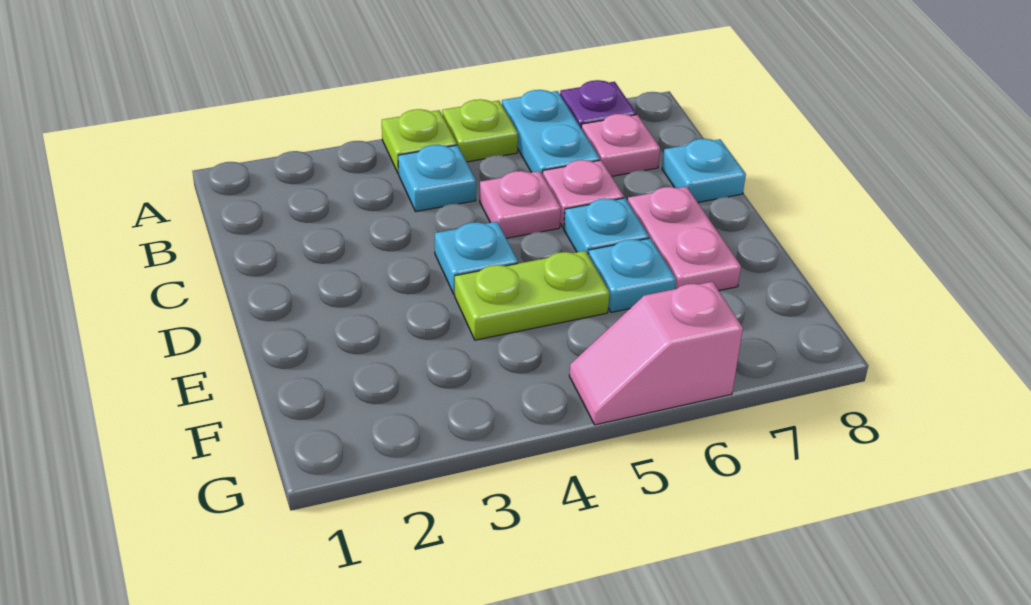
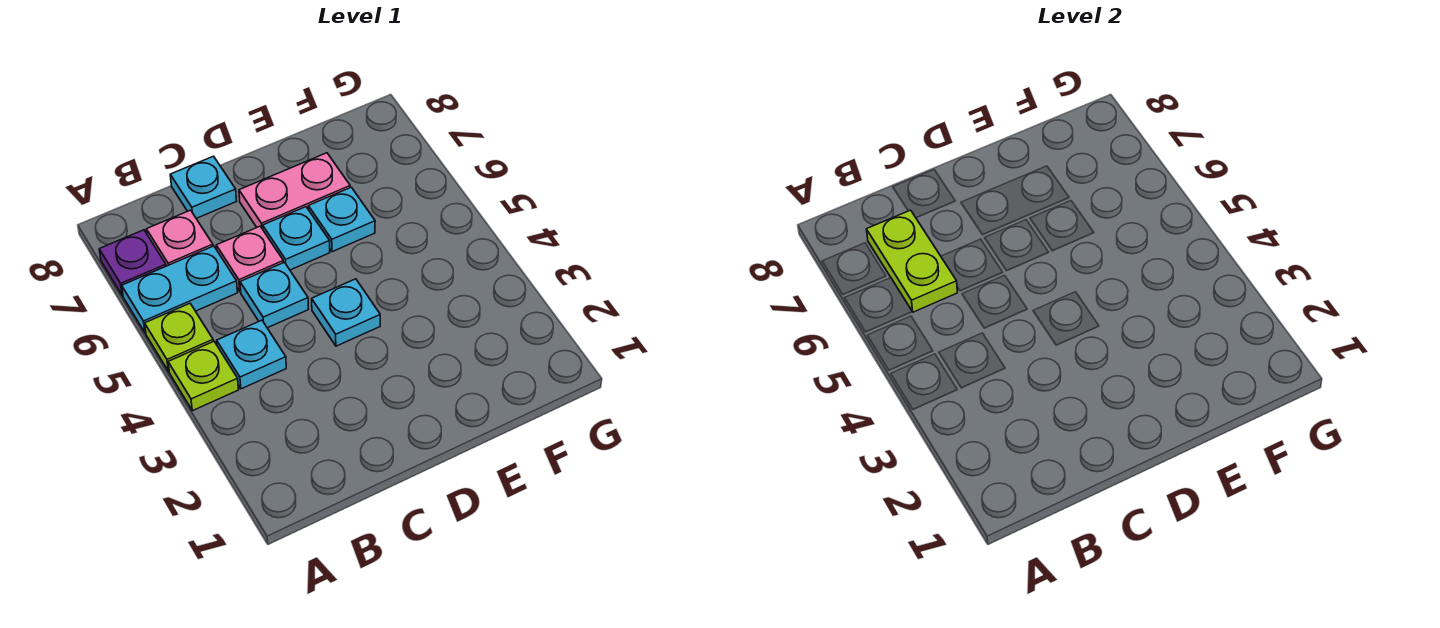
pink plate C5 level 1 -> cyan plate C5 level 1
lime plate E4:E5 level 1 -> lime plate B6:B7 level 2
pink slope G5:G6 level 1 top 6 -> none

